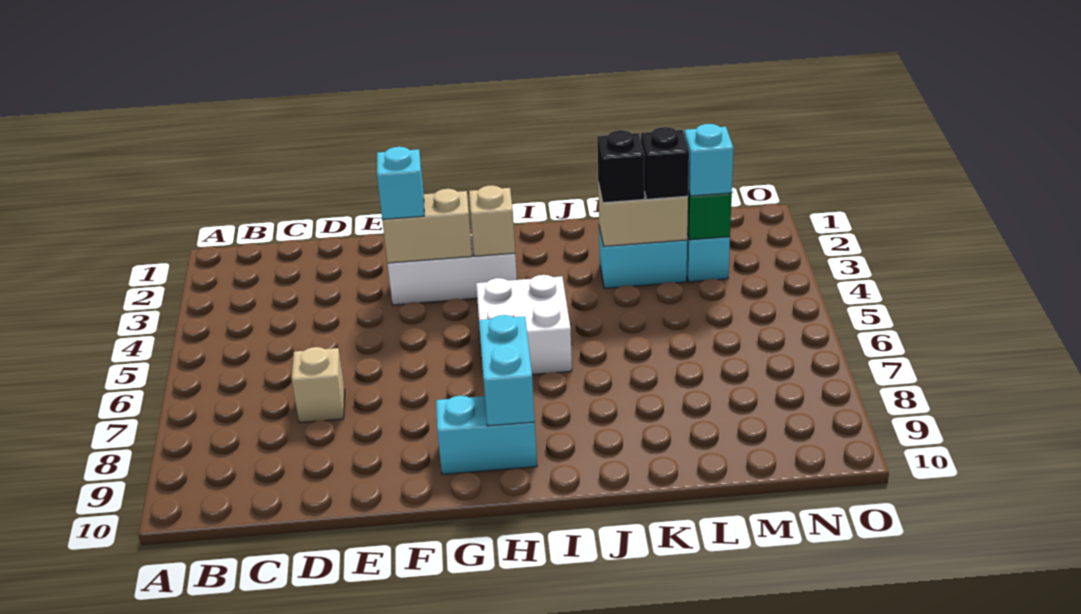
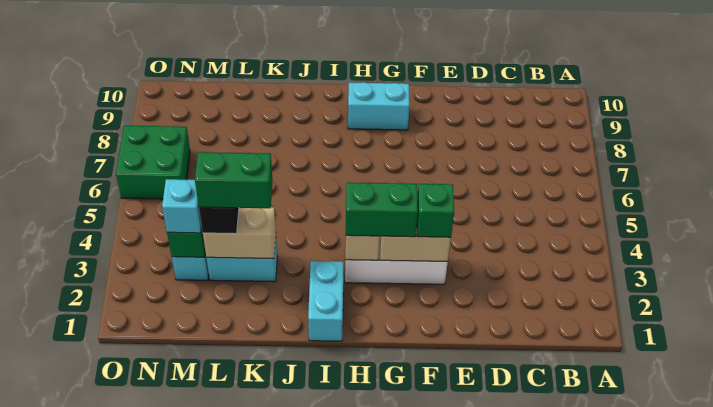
tan brick D7 level 1 -> none
cyan brick F3 level 3 -> green brick F3 level 3
none -> green brick G3:H3 level 3
white brick H5:I6 level 1 -> none
cyan brick H8:H9 level 2 -> cyan brick I1:I2 level 1
black brick K3 level 3 -> none
none -> green brick K3:L3 level 4
none -> green brick N6:O7 level 1

